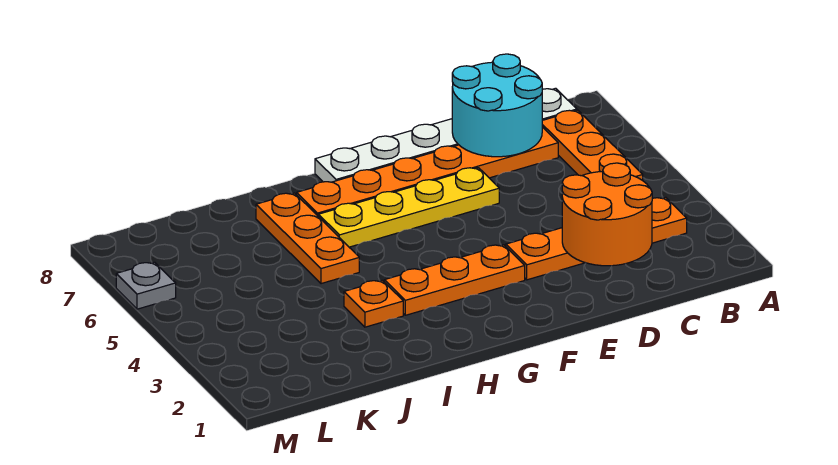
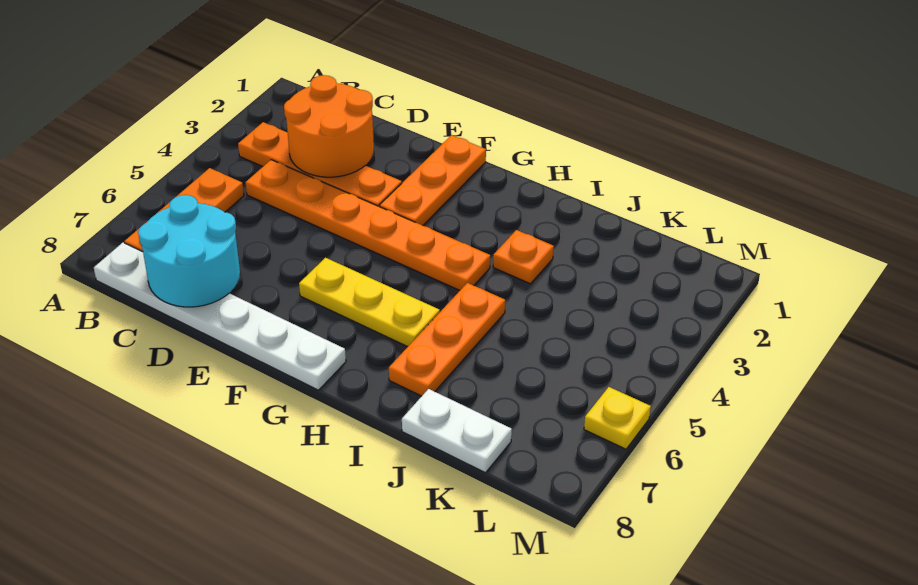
orange plate C7:H7 level 1 -> orange plate C4:H4 level 1
yellow plate E6:H6 level 1 -> yellow plate F6:H6 level 1
orange plate F3:H3 level 1 -> orange plate F1:F3 level 1
none -> white plate J8:K8 level 1
grey plate M6 level 1 -> yellow plate M6 level 1

